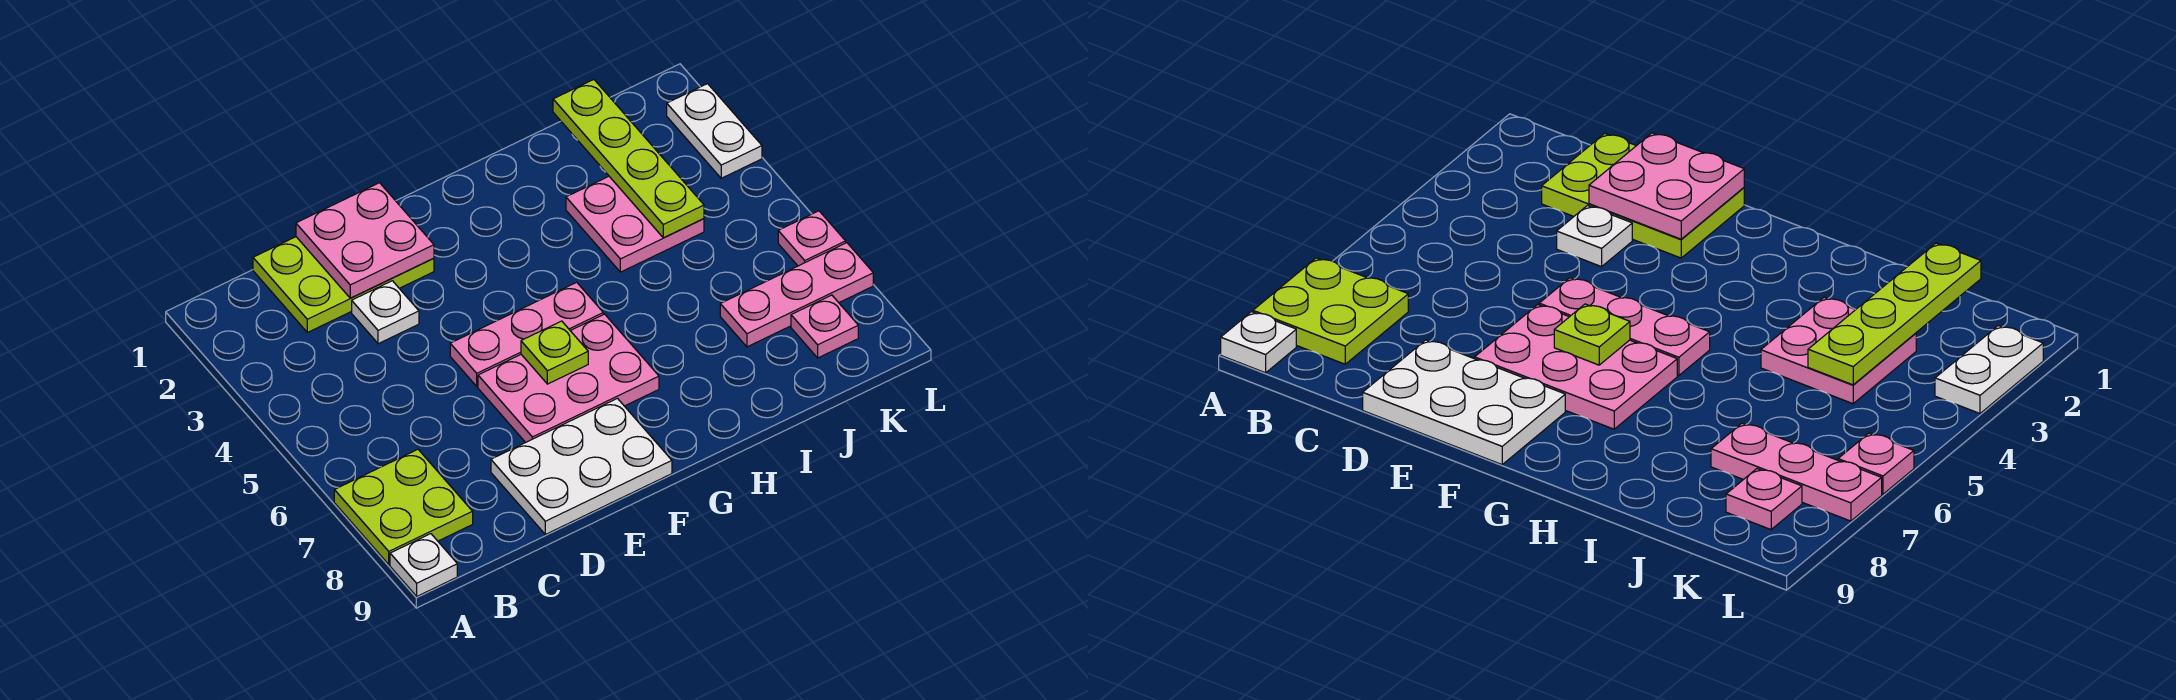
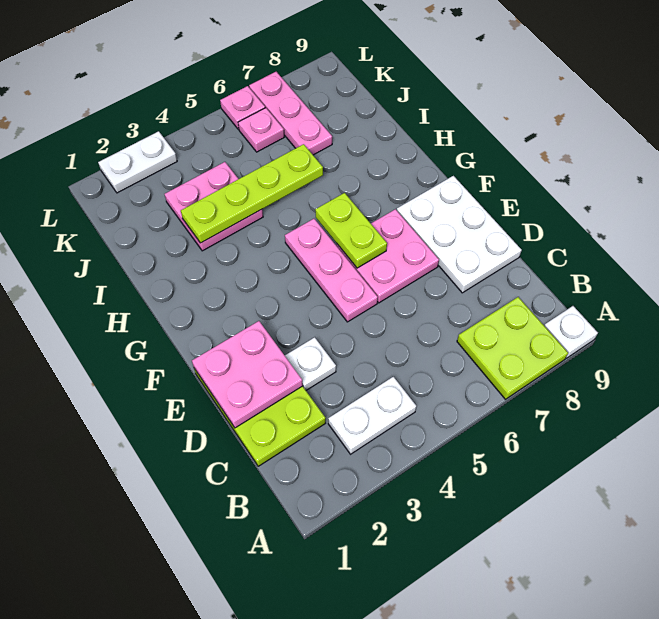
none -> white plate B3:B4 level 1
pink plate E6:G7 level 1 -> pink plate E6:F7 level 1
lime plate F6 level 2 -> lime plate F6:G6 level 2
lime plate J1:J4 level 2 -> lime plate I3:I6 level 2
pink plate K8 level 1 -> pink plate K6 level 1

